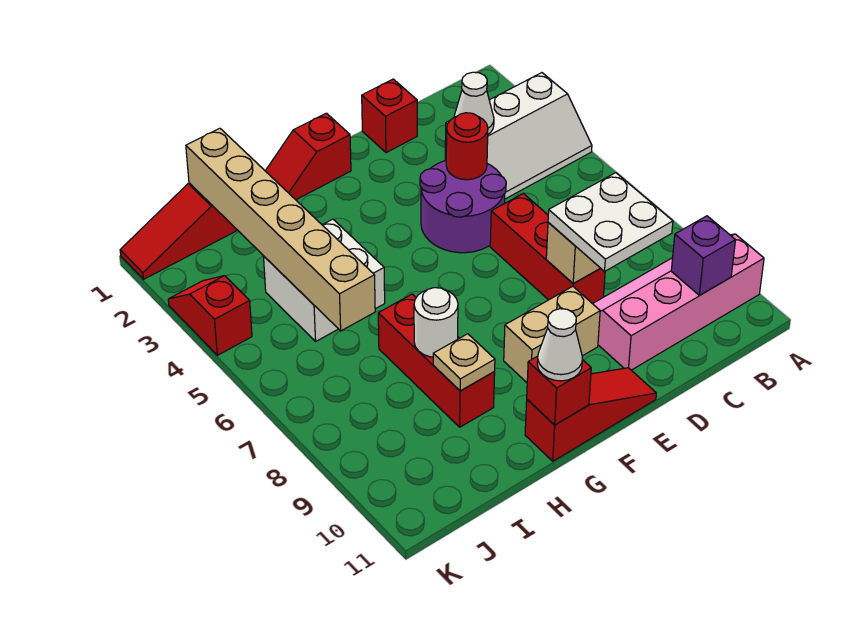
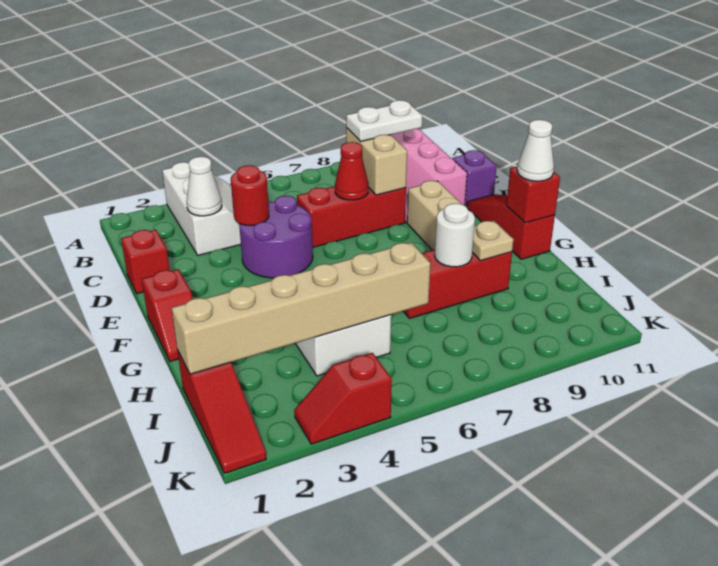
purple brick B10 level 2 -> purple brick D11 level 1
white plate C8:D9 level 3 -> white plate C8:C9 level 3
none -> red cone D7 level 2

